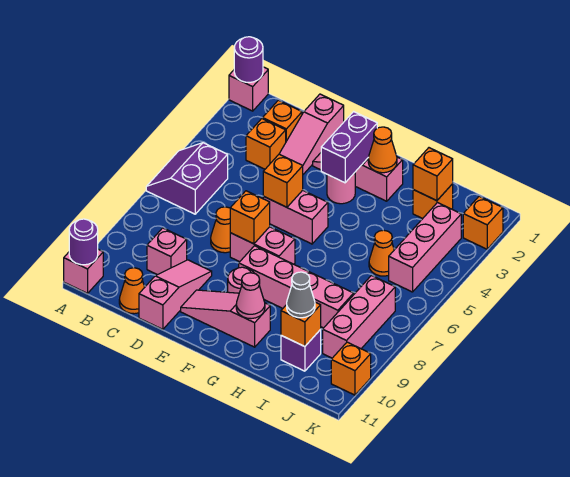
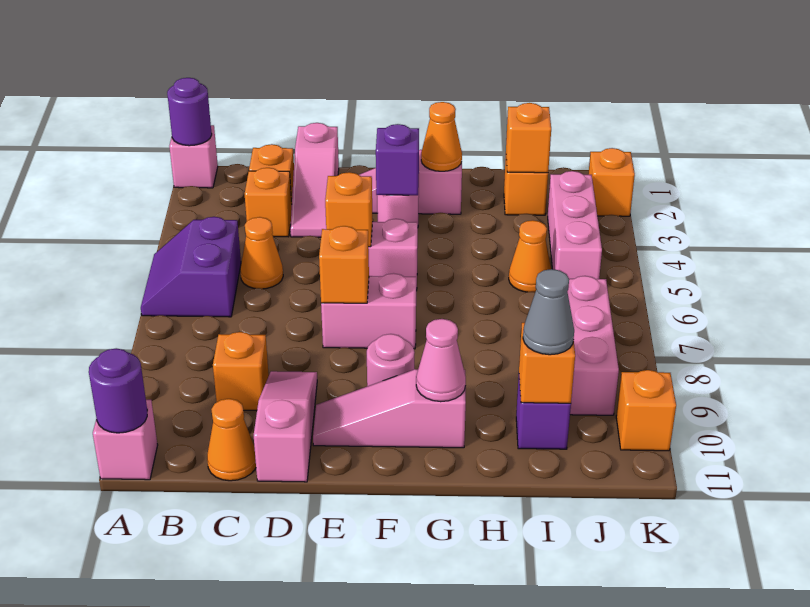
pink brick C9 level 1 -> orange brick C9 level 1
orange cone D7 level 1 -> orange cone C5 level 1
purple brick F2:F3 level 2 -> purple brick F3 level 2
pink brick F8:I8 level 1 -> none

